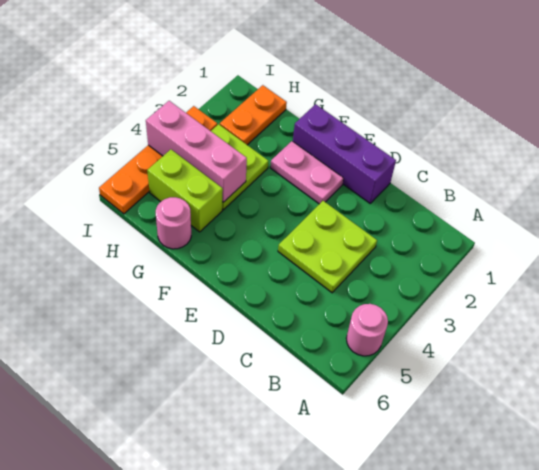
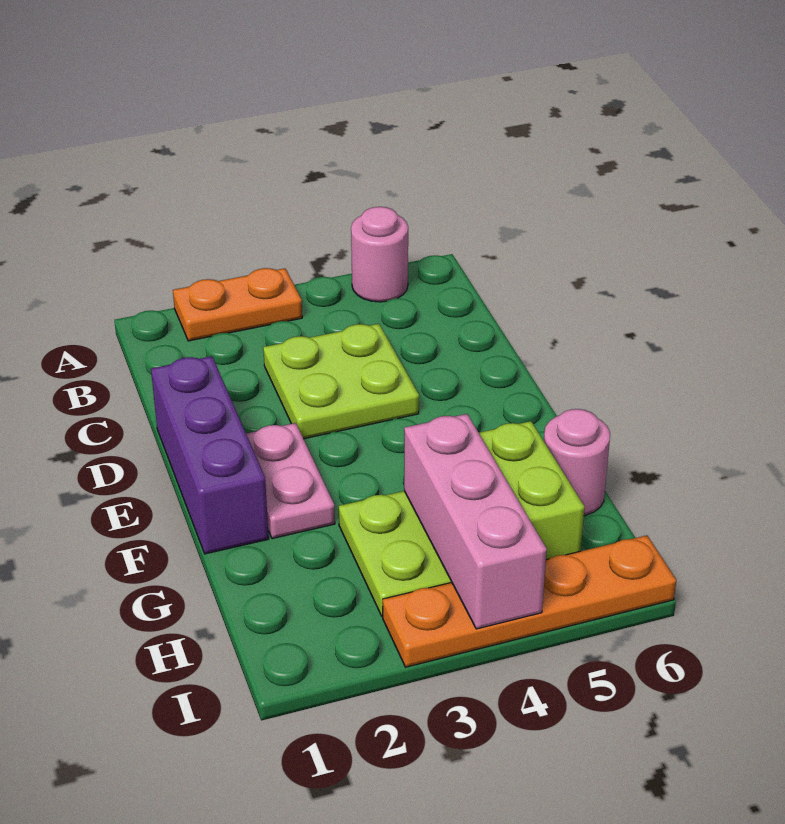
orange plate H1:H2 level 1 -> orange plate A2:A3 level 1

